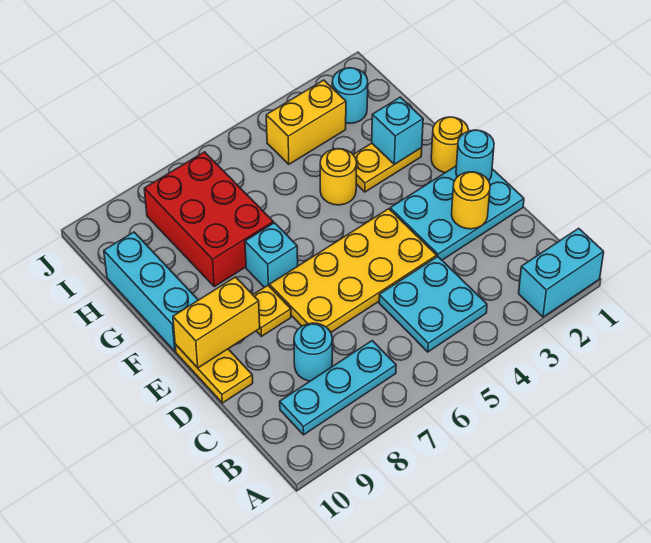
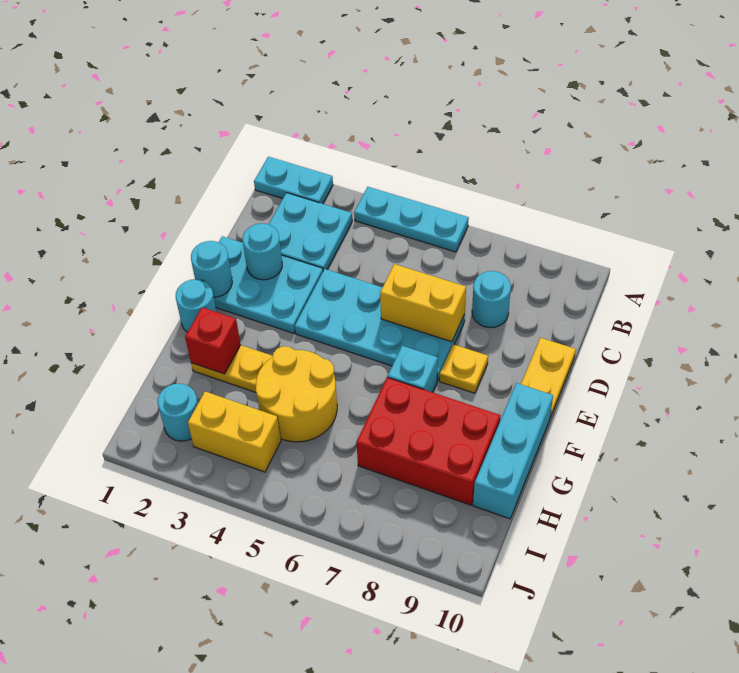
cyan brick A1:A2 level 1 -> cyan plate A1:A2 level 1
cyan plate B4:C5 level 1 -> cyan plate B2:C3 level 1
cyan plate B7:B9 level 1 -> cyan plate A4:A6 level 1
yellow round brick D2 level 2 -> cyan round brick D2 level 2
yellow plate D4:E7 level 1 -> cyan plate D4:E7 level 1
yellow brick E9:E10 level 2 -> yellow brick D6:D7 level 2
yellow round brick F1 level 1 -> cyan round brick F1 level 1
cyan brick G2 level 2 -> red brick G2 level 2
yellow round brick G4 level 1 -> yellow round brick G4:H5 level 1
red brick G7:I8 level 1 -> red brick G7:H9 level 1

